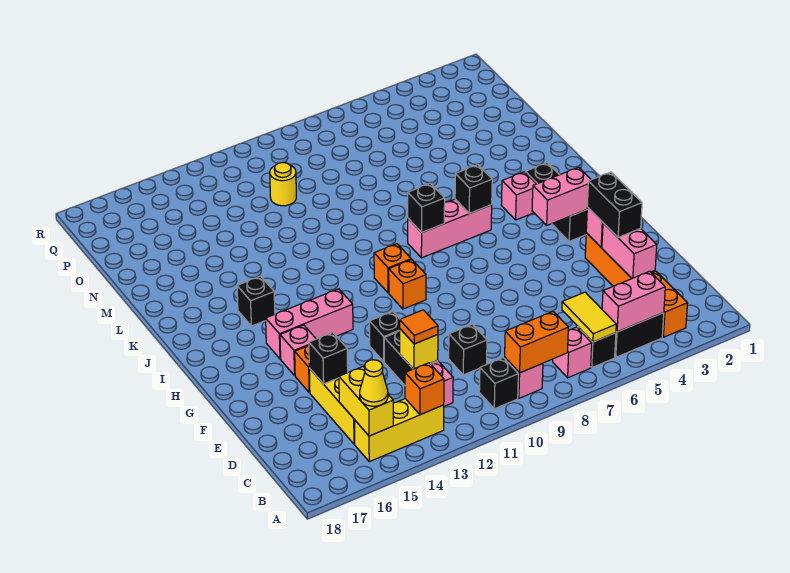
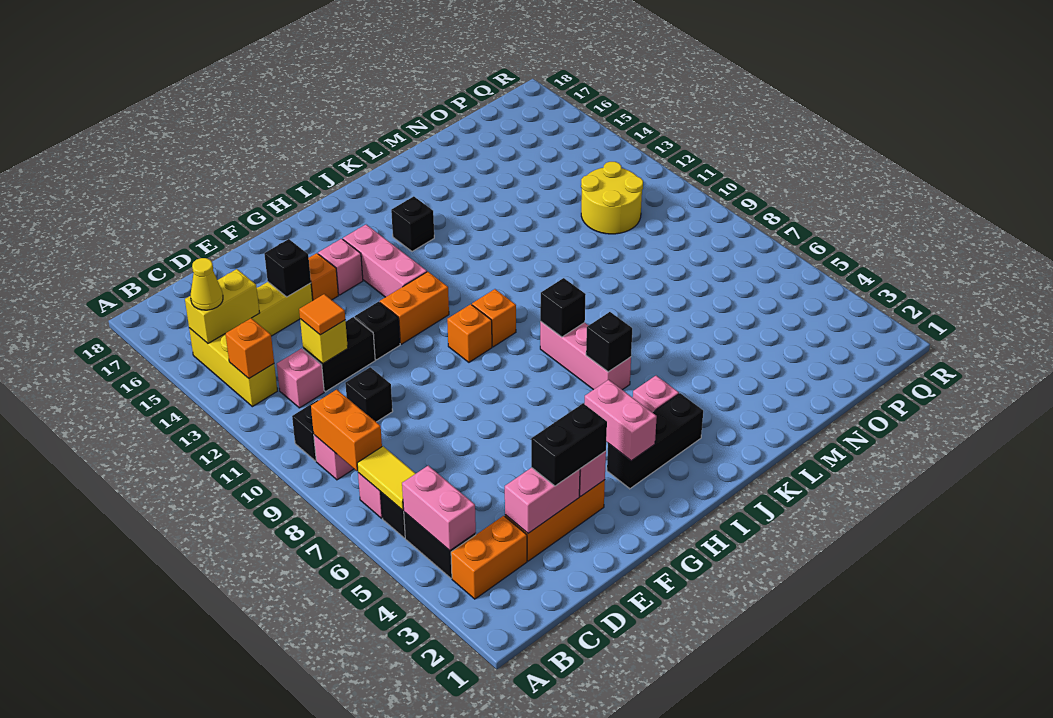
yellow tile B6:C6 level 2 -> yellow tile B6:B7 level 2
none -> orange brick G12:H12 level 1
yellow round brick O11 level 1 -> yellow round brick O11:P12 level 1

